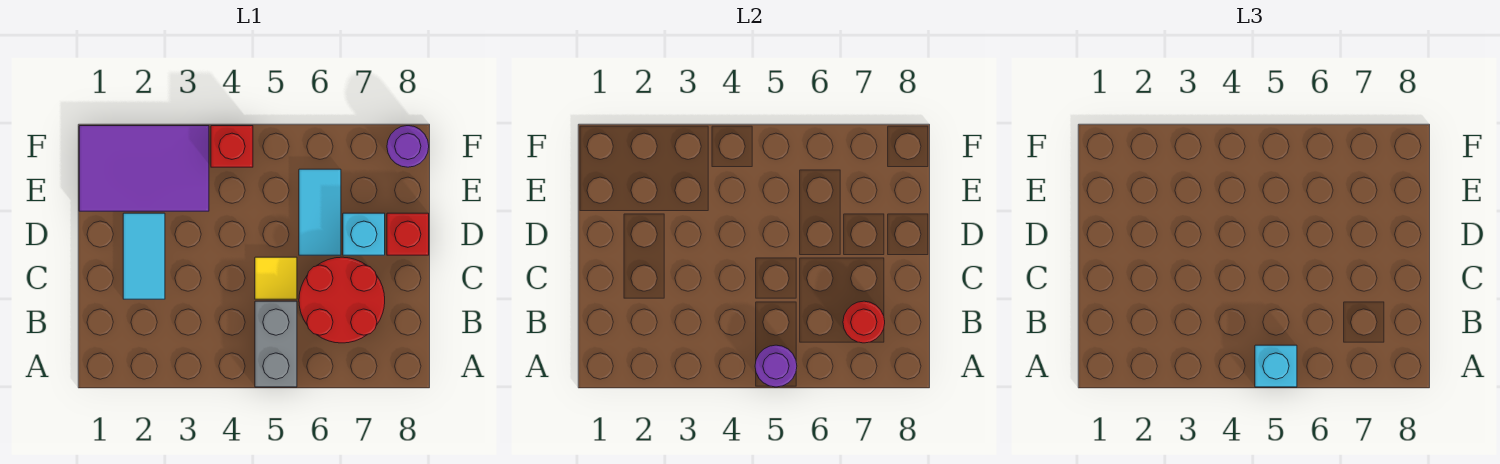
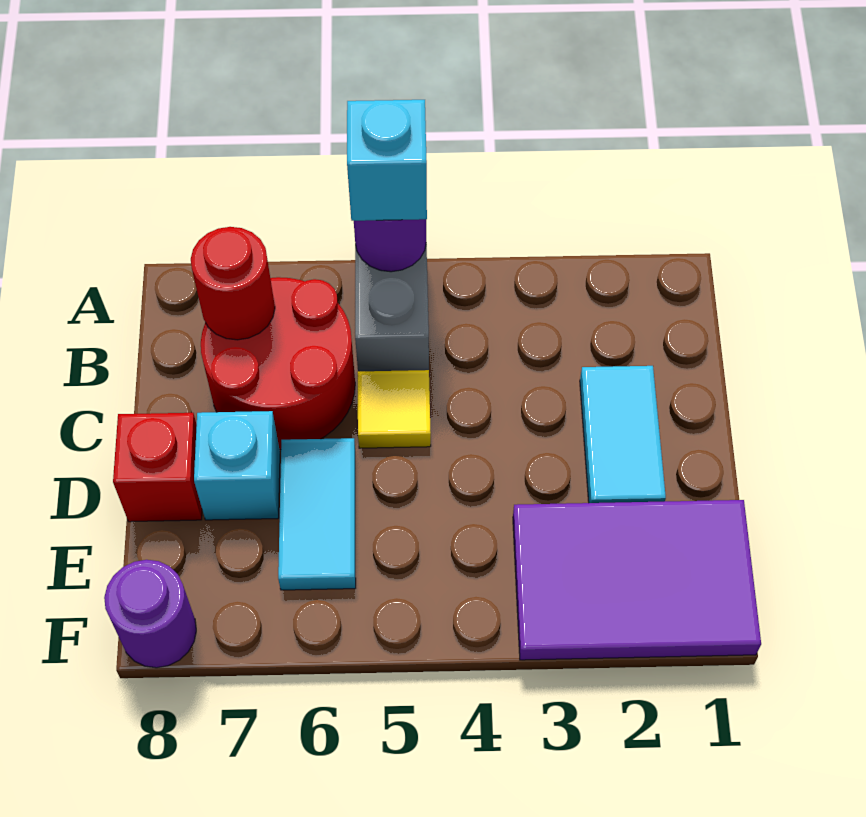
red brick F4 level 1 -> none

